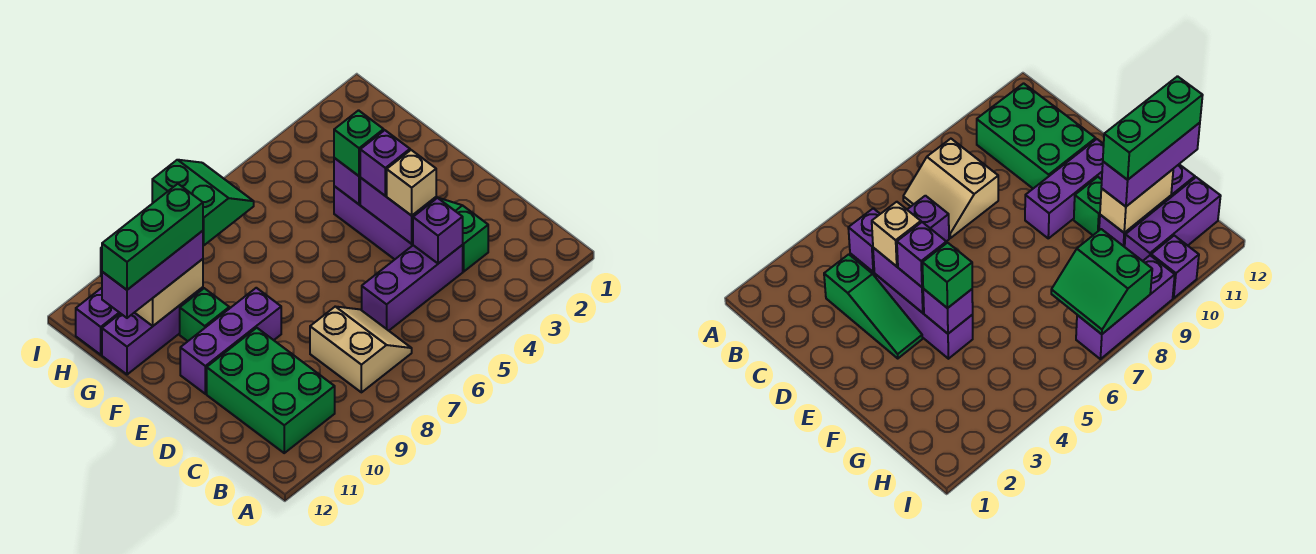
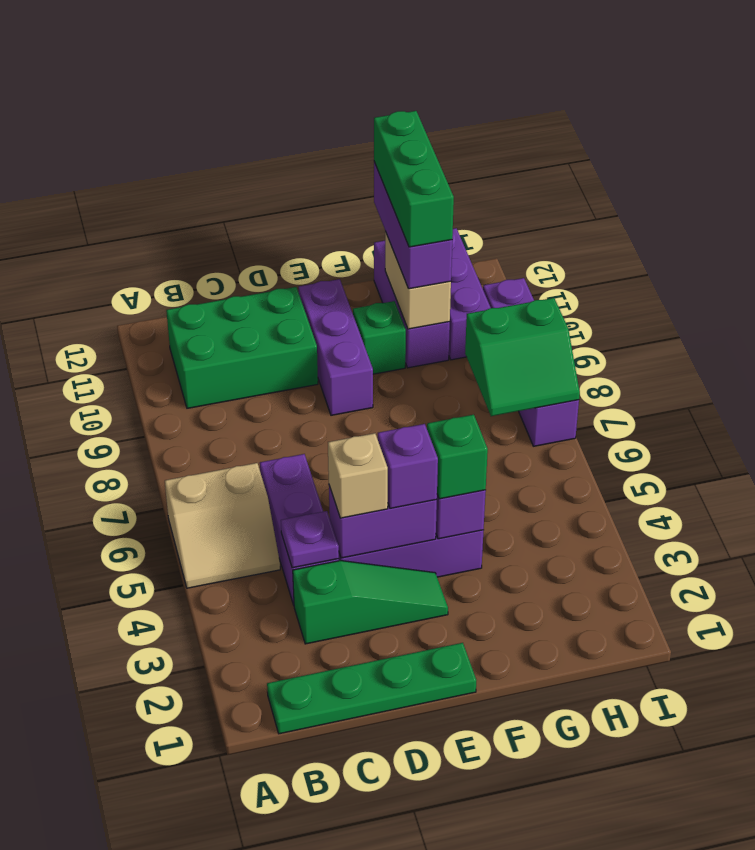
none -> green plate B1:E1 level 1
tan slope B7:C8 level 1 top 8 -> tan slope A5:B6 level 1 top 6
purple brick C4 level 2 -> purple plate C4 level 2

